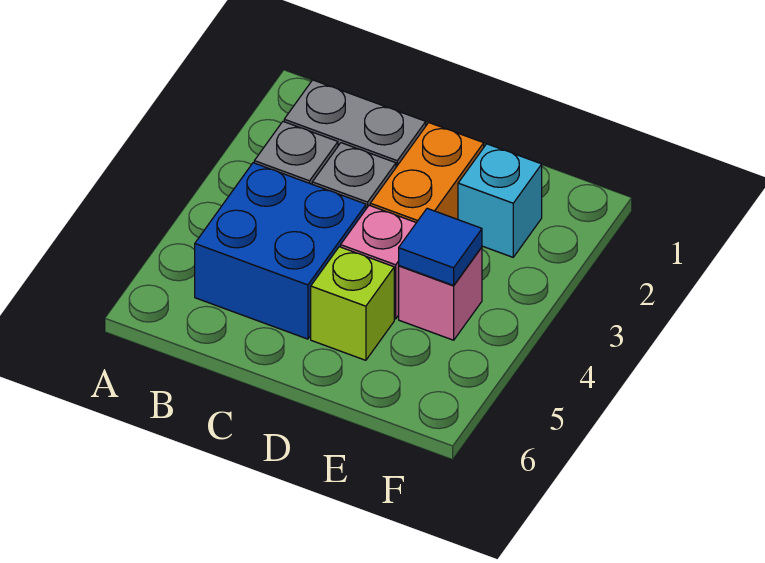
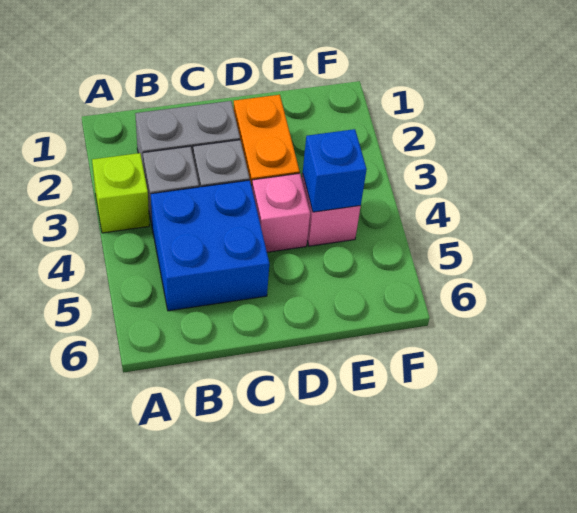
lime brick D5 level 1 -> lime brick A3 level 1
cyan brick E2 level 1 -> none
blue tile E4 level 2 -> blue brick E4 level 2

